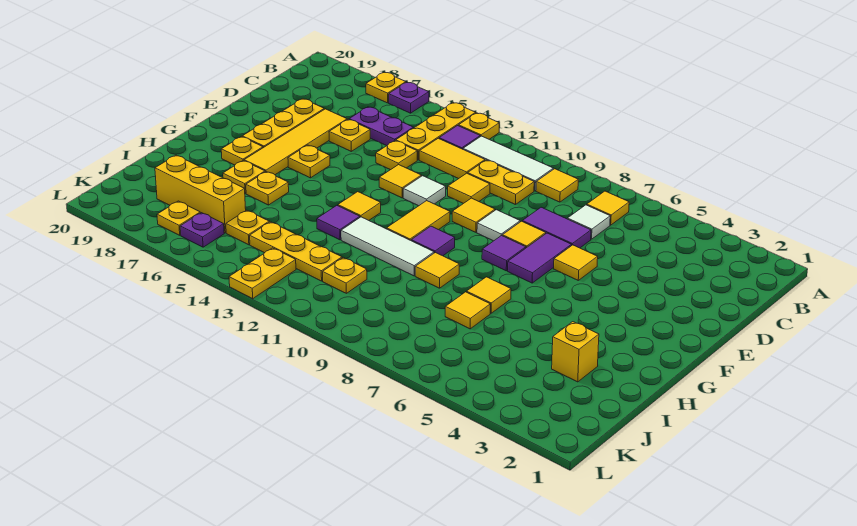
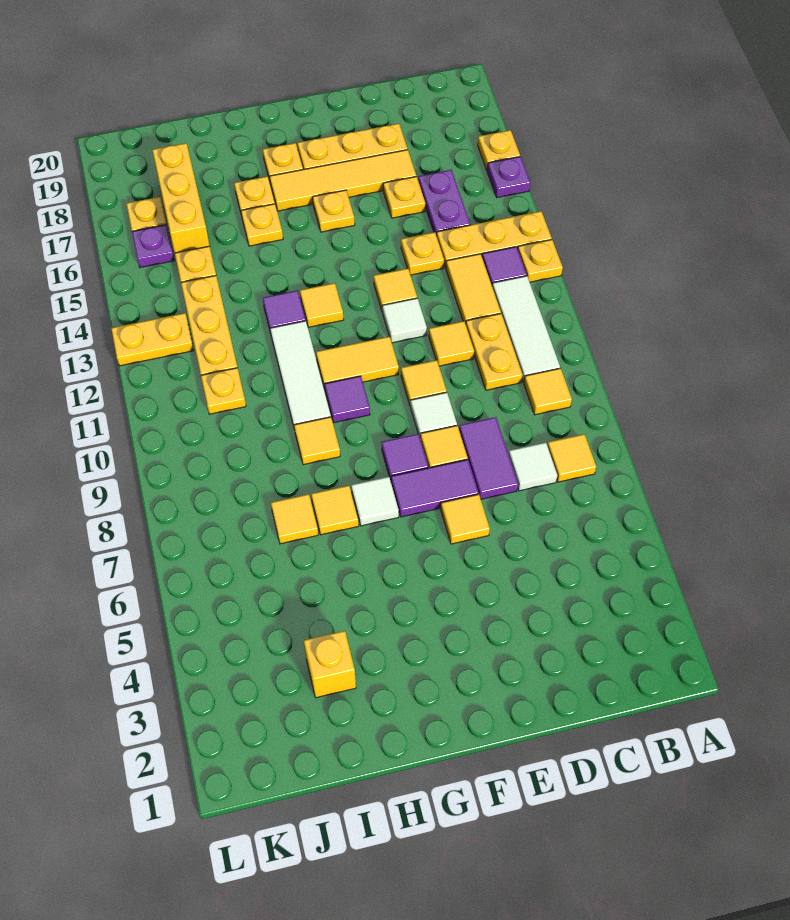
none -> white tile G7 level 1

